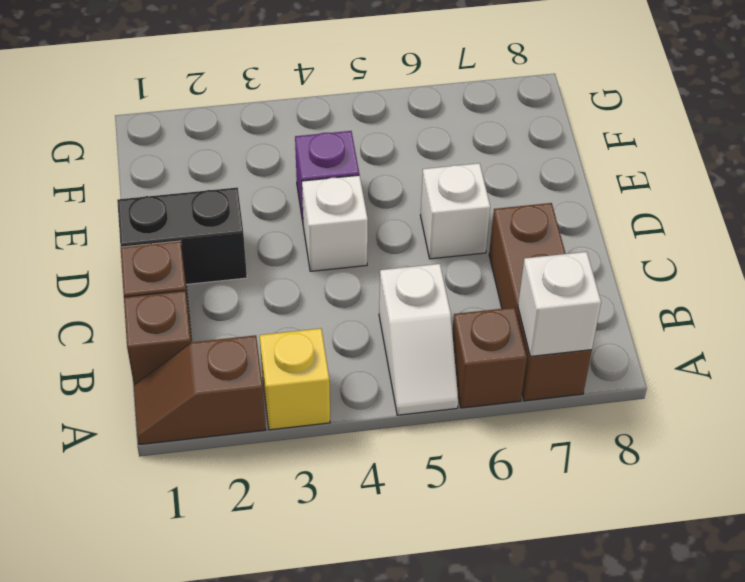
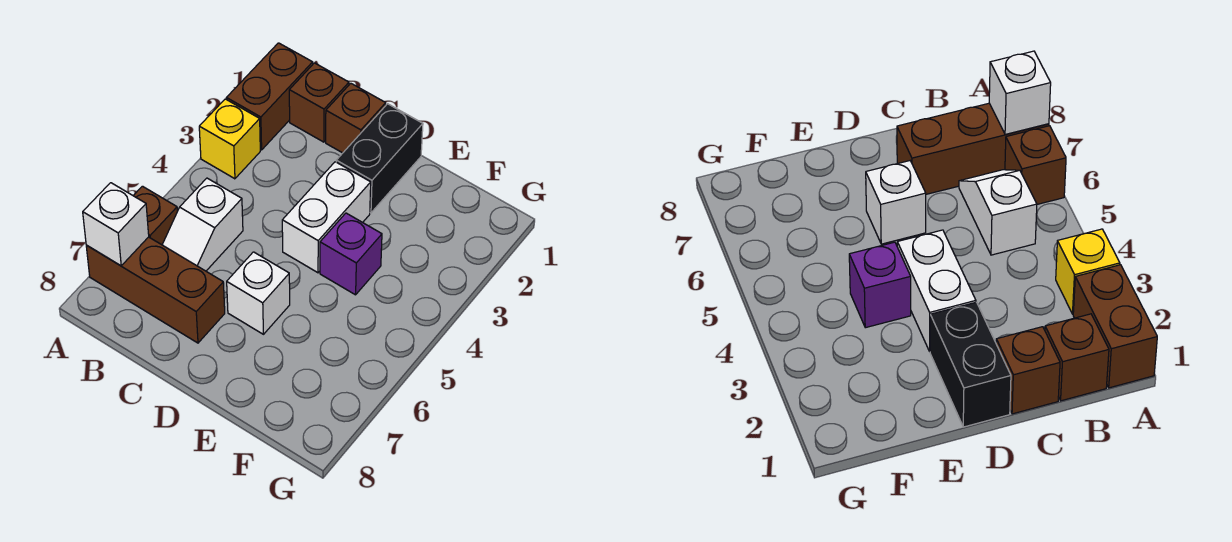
brown slope A1:A2 level 1 top 2 -> brown brick A1:A2 level 1
white slope A5:B5 level 1 top B -> white slope B5:B6 level 1 top 5
white brick D4 level 1 -> white brick D3:D4 level 1

